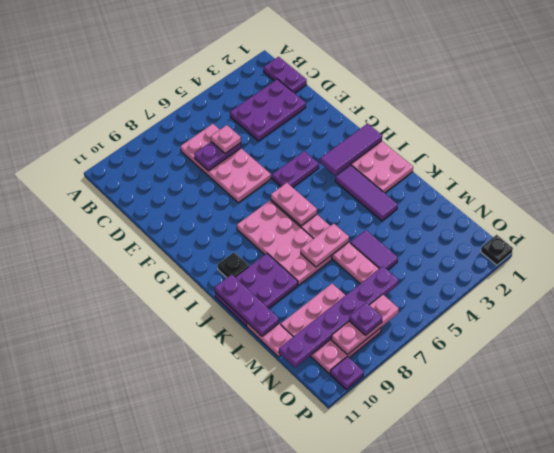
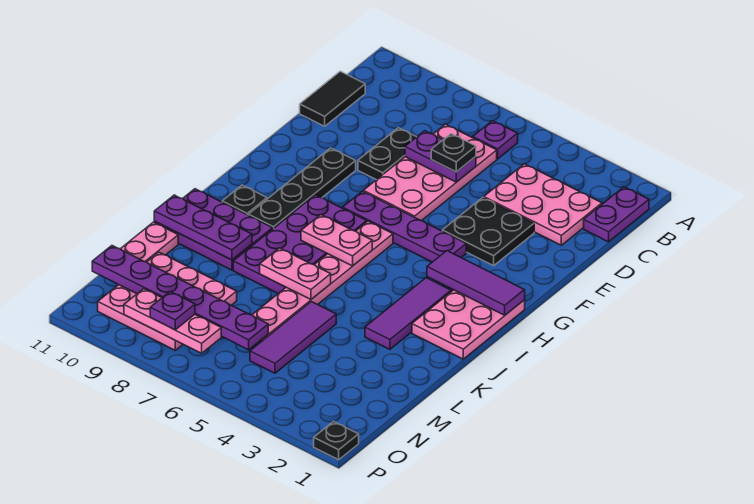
purple plate C2:D4 level 1 -> pink plate C2:D4 level 1
none -> black tile C11:D11 level 1
pink plate D6 level 3 -> black plate D6 level 3
none -> black plate D8:E8 level 1
none -> black plate E3:F4 level 1
none -> black plate F9:I9 level 1
purple plate G4:G5 level 1 -> purple plate G4:G7 level 1
pink plate H6:I6 level 2 -> pink plate I6:I7 level 2
pink plate H7:K8 level 1 -> purple plate H7:K8 level 1
purple plate J11:L11 level 2 -> purple plate K9:K11 level 2
purple tile L5:M5 level 1 -> purple tile L5:N5 level 1
purple plate P10 level 1 -> purple plate B6 level 1

